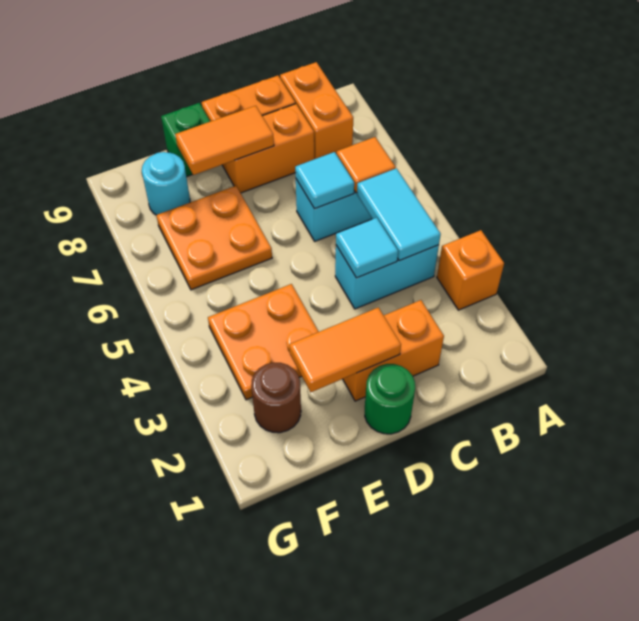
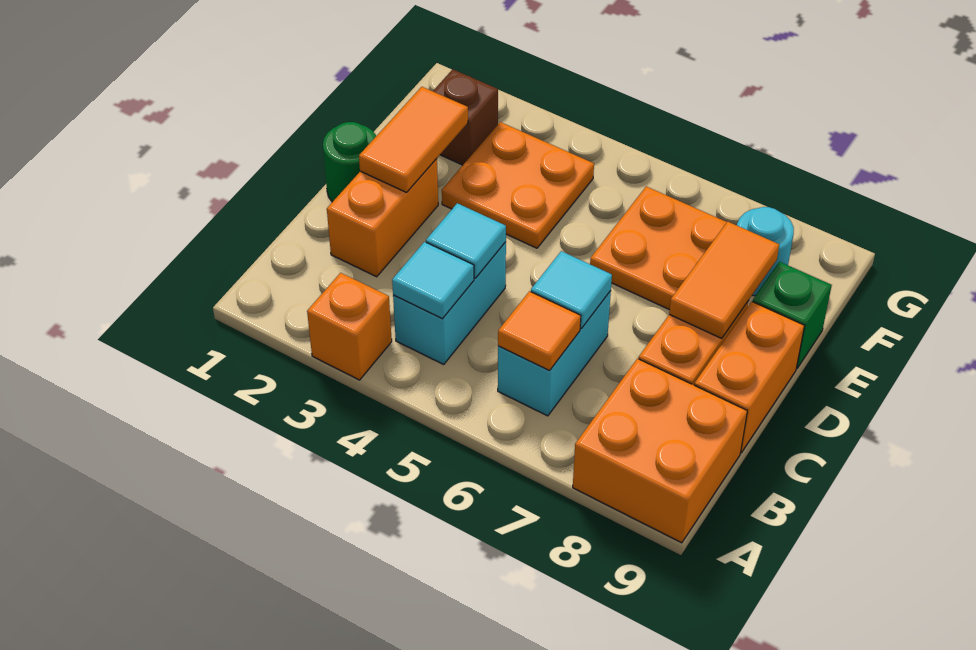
cyan tile B4:B5 level 2 -> cyan tile B4 level 2
orange brick B8:B9 level 1 -> orange brick A8:B9 level 1
brown round brick F2 level 1 -> brown brick F2 level 1

